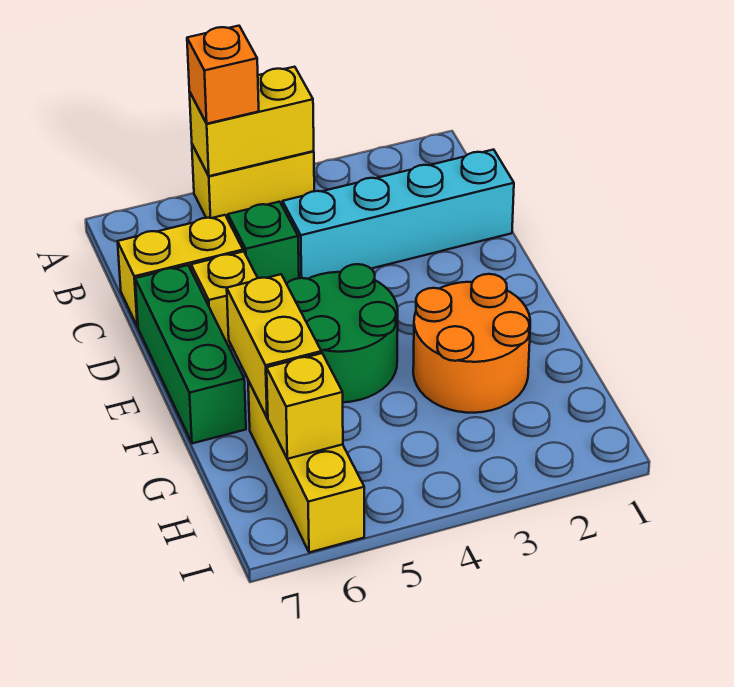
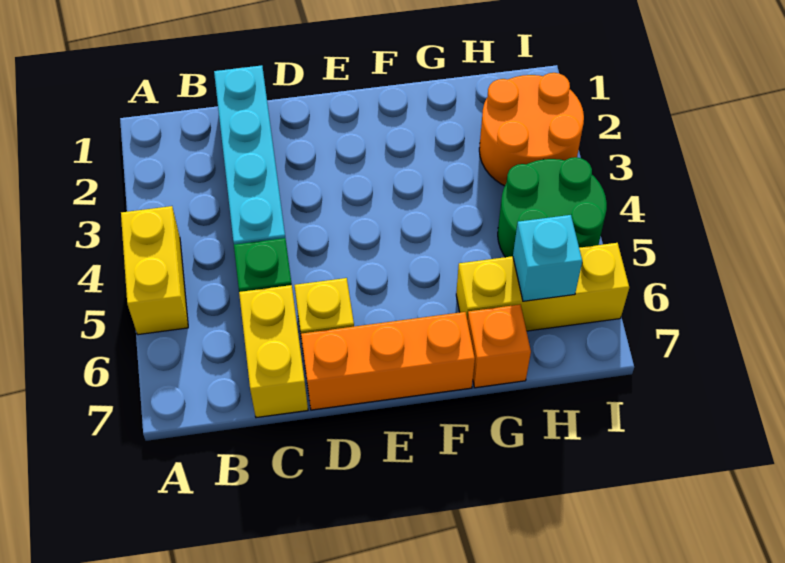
yellow brick A4:A5 level 2 -> none
orange brick A5 level 3 -> orange brick G7 level 1
green brick D7:F7 level 1 -> orange brick D7:F7 level 1
green round brick E4:F5 level 1 -> green round brick H4:I5 level 1
orange round brick F2:G3 level 1 -> orange round brick H2:I3 level 1
yellow brick F6:G6 level 2 -> none
yellow brick H6 level 2 -> cyan brick H6 level 2

